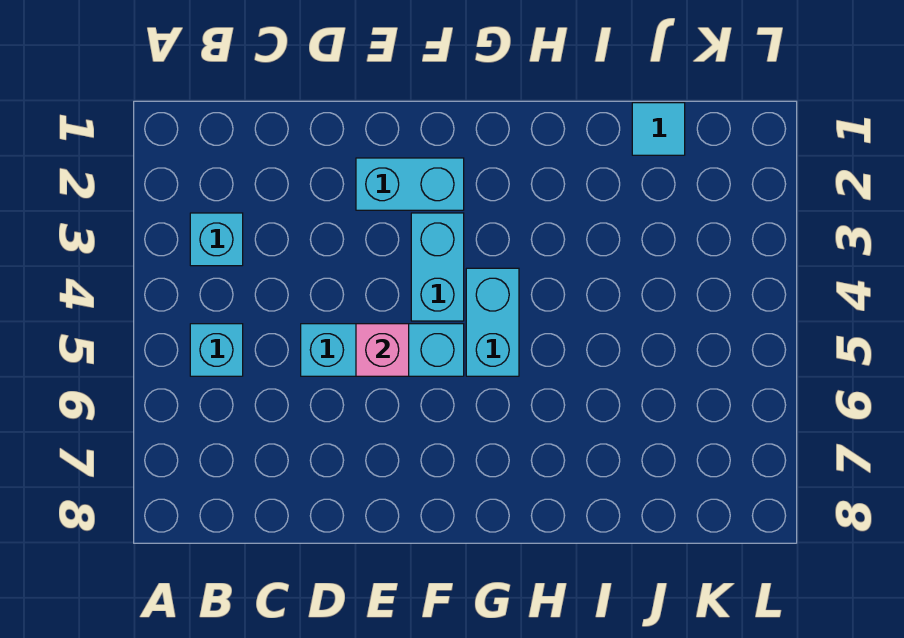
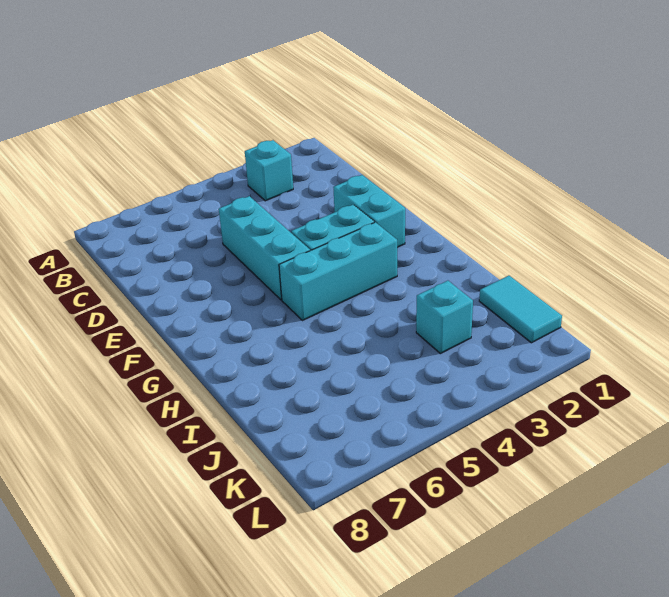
cyan brick B5 level 1 -> cyan brick J3 level 1
pink brick E5 level 2 -> none
cyan brick G4:G5 level 1 -> cyan brick G3:G5 level 1
cyan tile J1 level 1 -> cyan tile J1:K1 level 1

